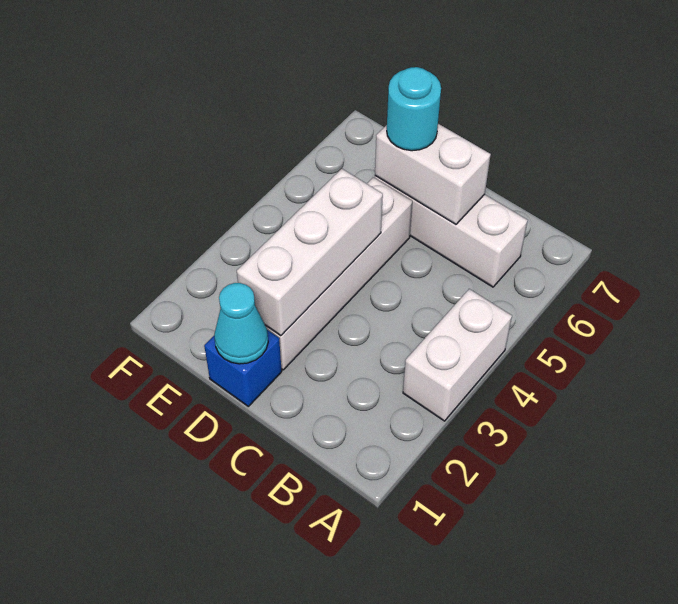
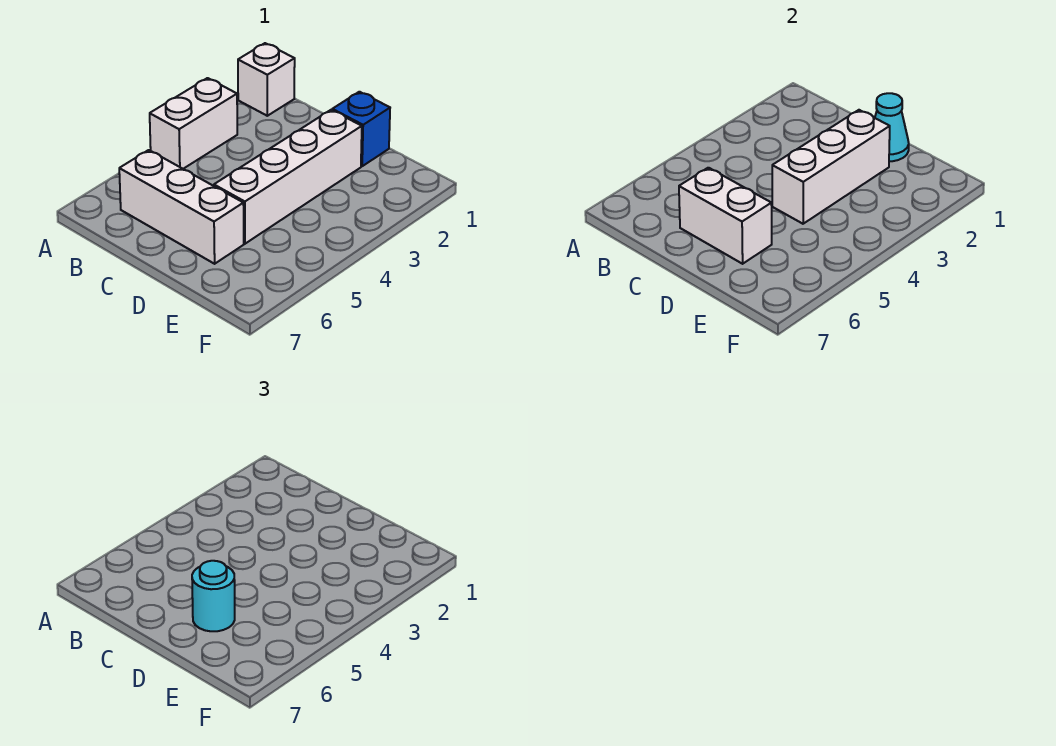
none -> white brick A1 level 1

